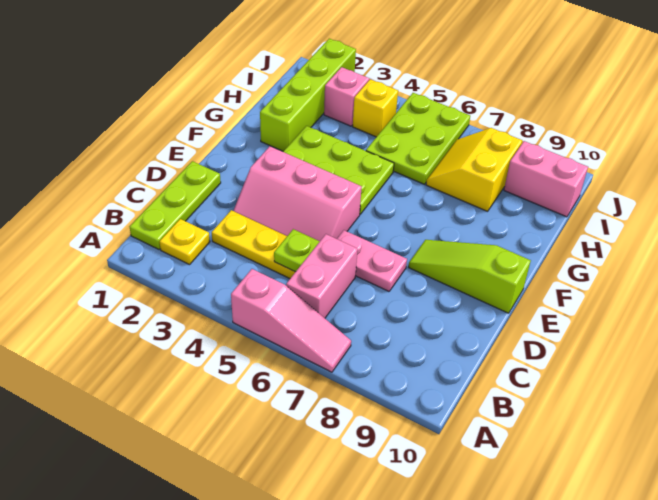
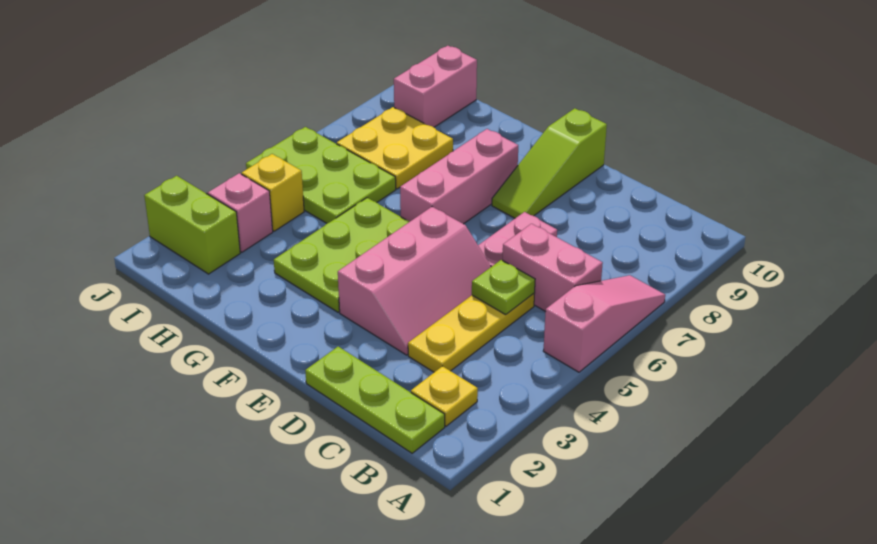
none -> pink brick F6:F8 level 1
lime brick G2:J2 level 1 -> lime brick I2:J2 level 1
yellow slope H7:I8 level 1 top 8 -> yellow plate H7:I8 level 1

